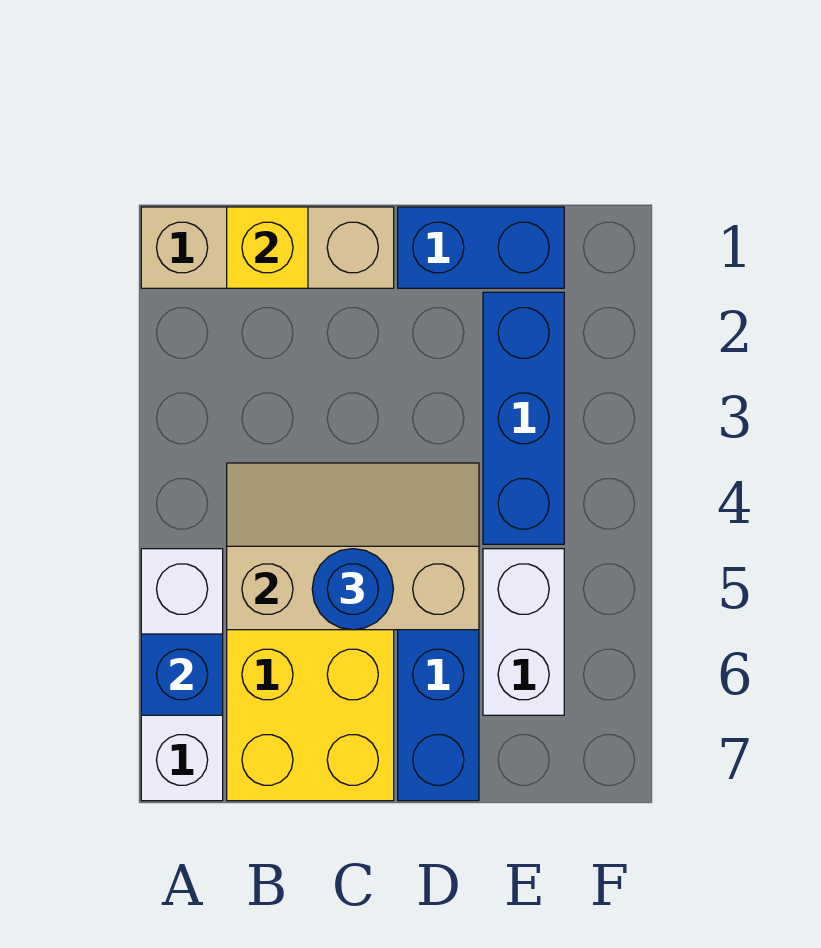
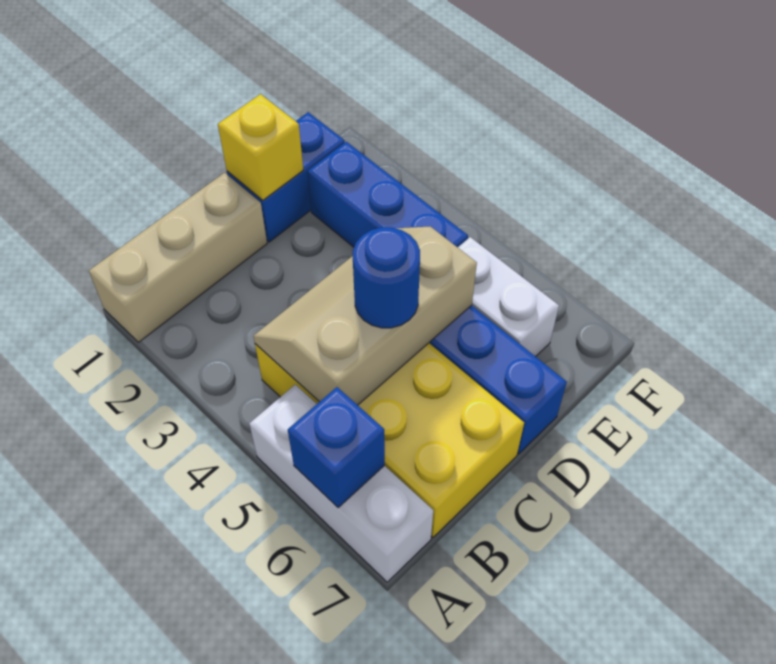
yellow brick B1 level 2 -> yellow brick D1 level 2

